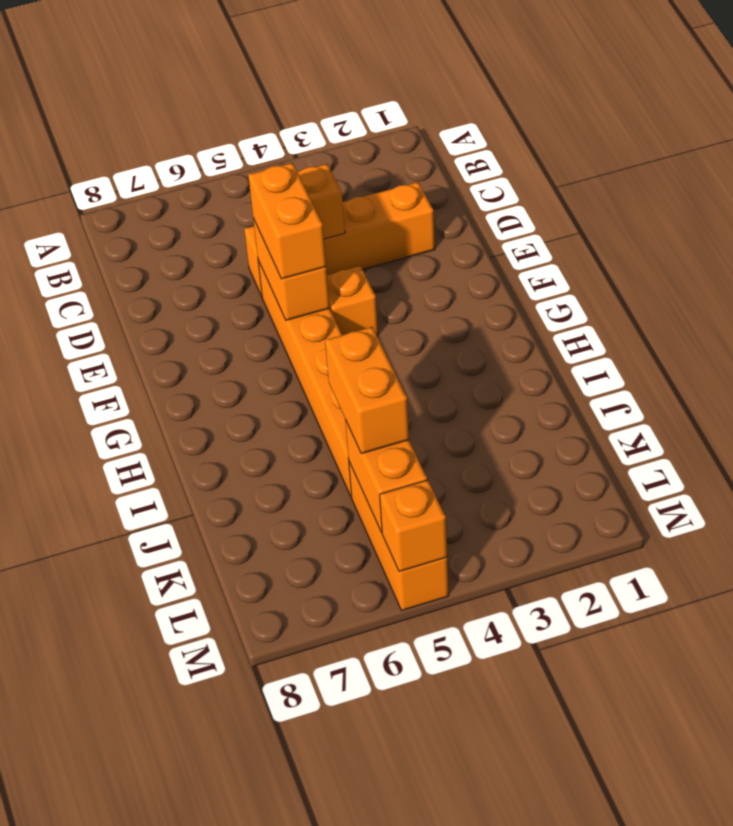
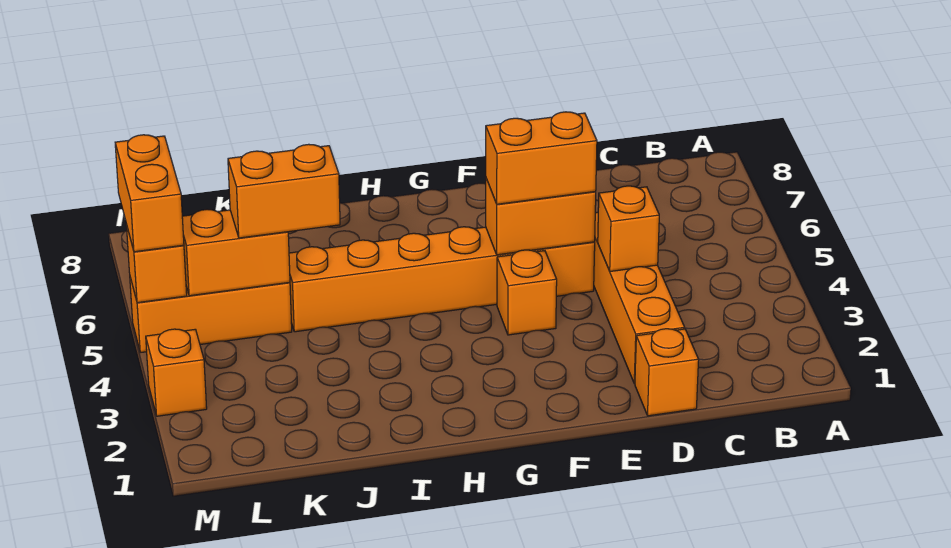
none -> orange brick D1 level 1
none -> orange brick M3 level 1
none -> orange brick M5:M6 level 3

